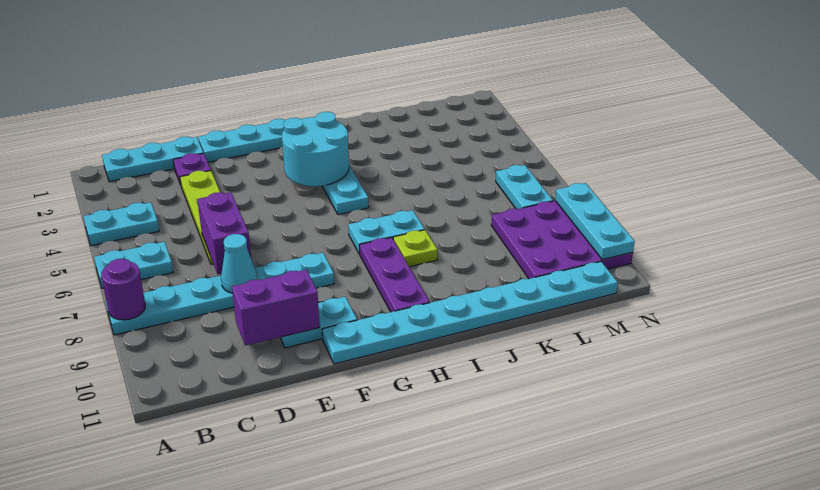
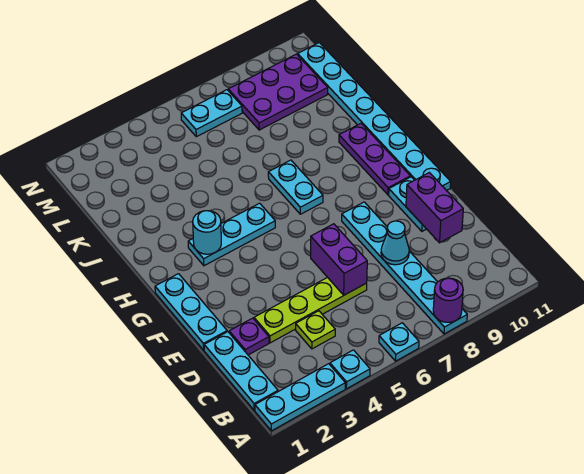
cyan plate A4:B4 level 1 -> cyan plate A4 level 1
cyan plate A6:B6 level 1 -> cyan plate A6 level 1
purple brick D6:D7 level 2 -> purple brick D6:E6 level 2
cyan round brick G3:H4 level 2 -> cyan round brick H3 level 2
purple plate H8:H10 level 1 -> purple plate G10:I10 level 1
lime plate I8 level 1 -> lime plate C4 level 1
purple plate L8:N10 level 1 -> purple plate L8:M10 level 1
cyan plate N8:N10 level 2 -> cyan plate A1:A3 level 1

